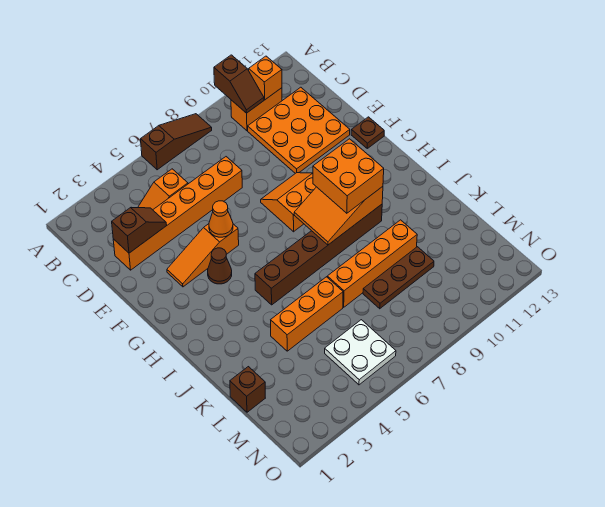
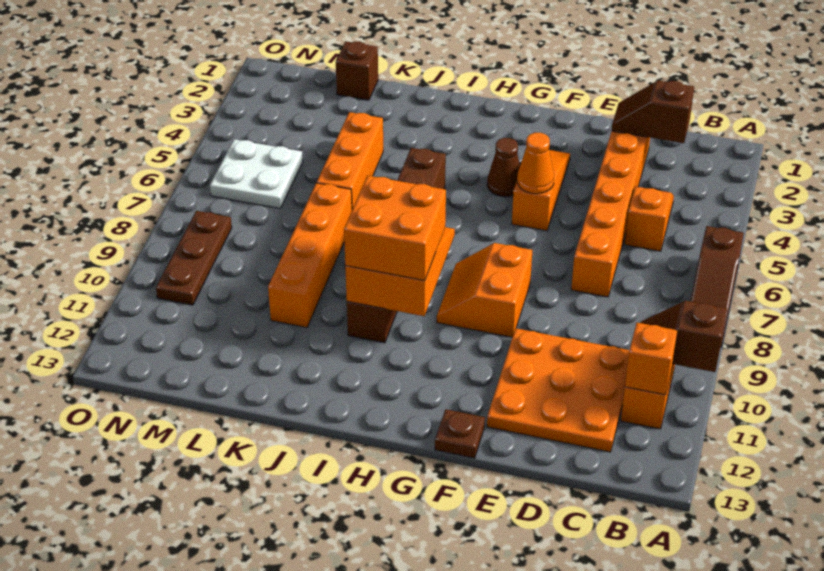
brown slope D2:D3 level 2 top 2 -> brown slope C2:D2 level 2 top C
orange slope F8:G9 level 1 top G -> orange slope F8:G9 level 1 top F
brown plate L8:L10 level 1 -> brown plate N8:N10 level 1

